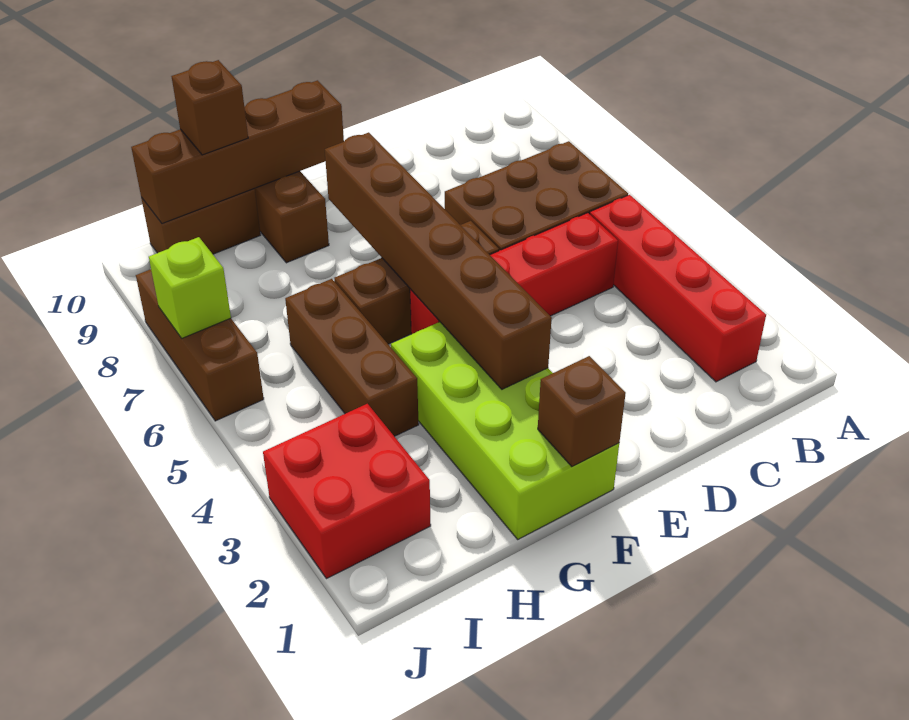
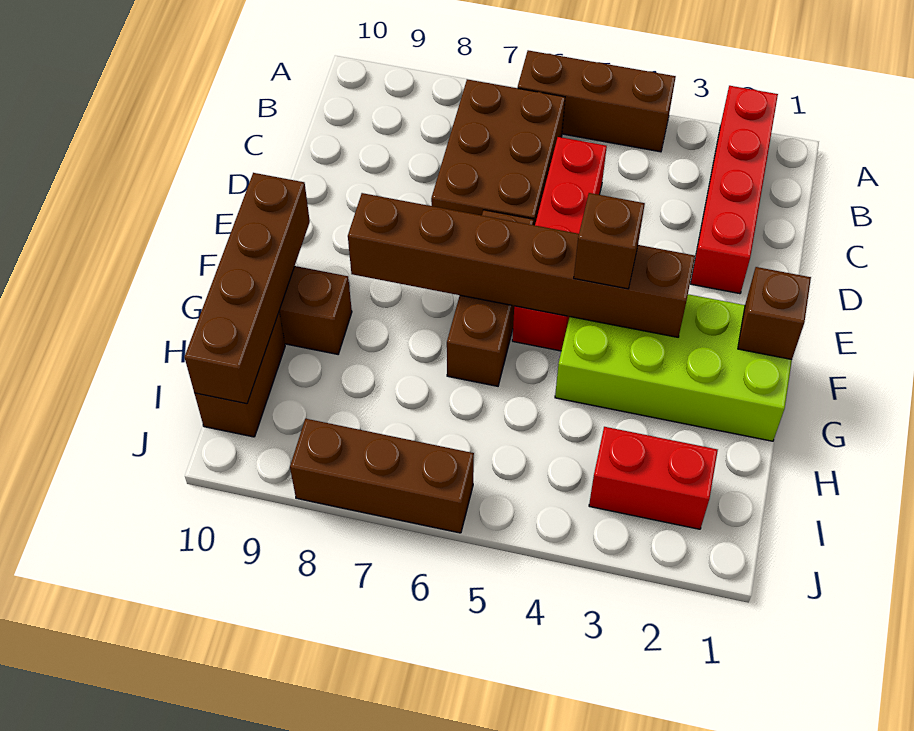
red brick B2:B5 level 1 -> red brick A2:D2 level 1
brown brick H4:H6 level 1 -> brown brick A4:A6 level 1
brown brick H10 level 3 -> brown brick F4 level 3
red brick I2:J3 level 1 -> red brick I2:I3 level 1
lime brick J7 level 2 -> none

